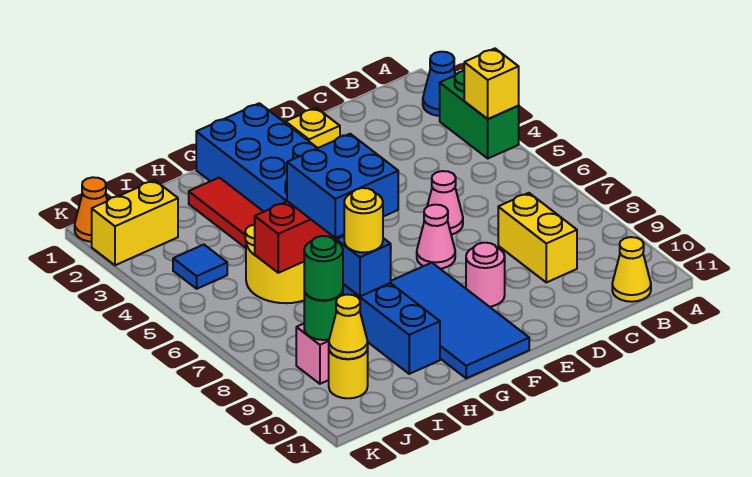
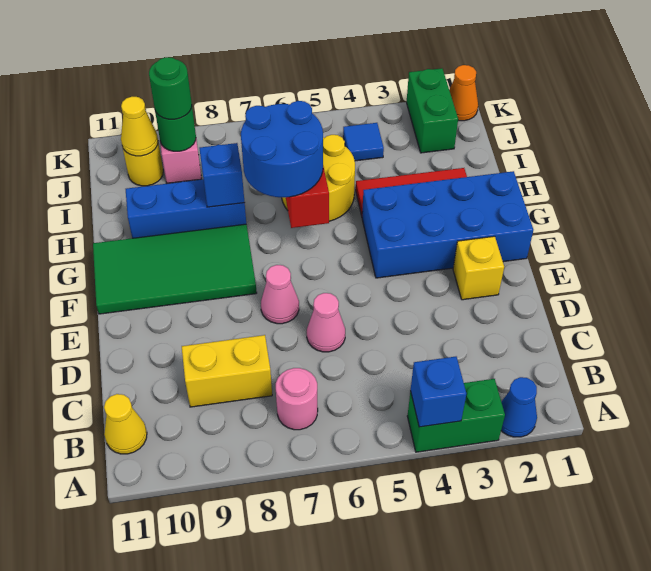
yellow brick A4 level 2 -> blue brick A4 level 2
pink round brick E9 level 1 -> pink round brick B7 level 1
blue tile F8:G11 level 1 -> green tile F8:G11 level 1
blue brick G6:H7 level 3 -> blue round brick G6:H7 level 3
yellow round brick H8 level 3 -> none
yellow brick J2:K2 level 1 -> green brick J2:K2 level 1

